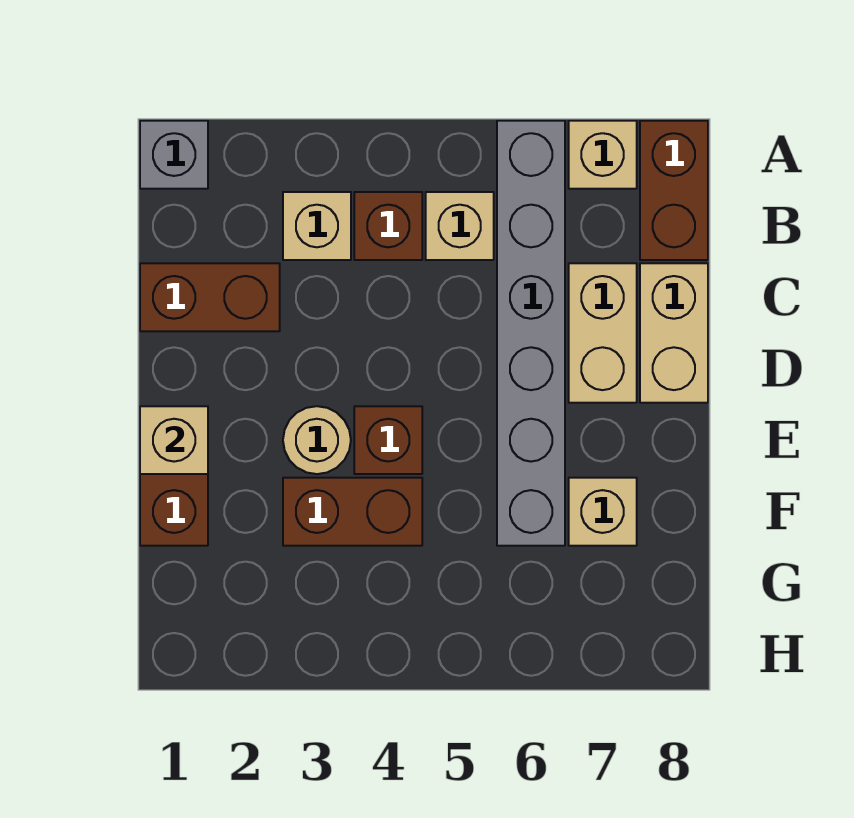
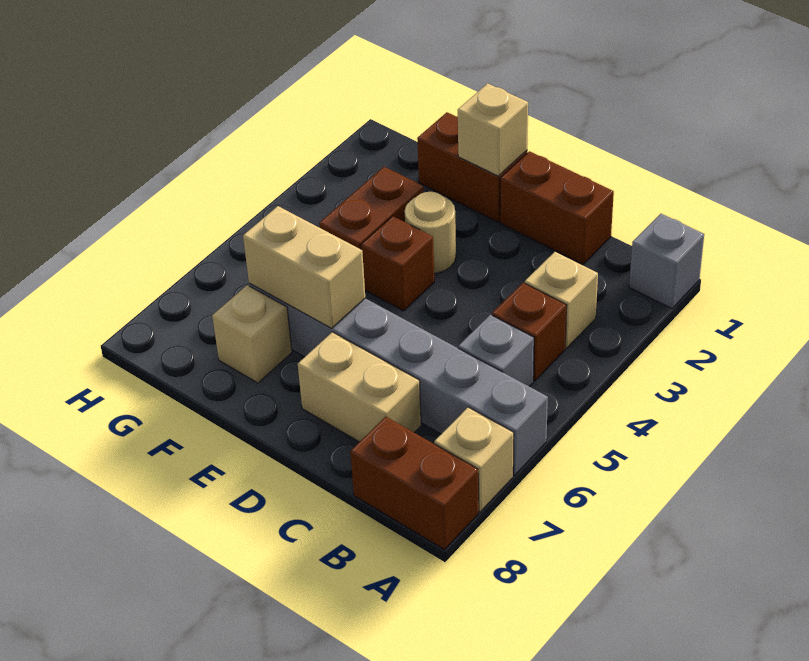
tan brick B5 level 1 -> grey brick B5 level 1
brown brick C1:C2 level 1 -> brown brick C1:D1 level 1
tan brick C8:D8 level 1 -> tan brick E6:F6 level 2

